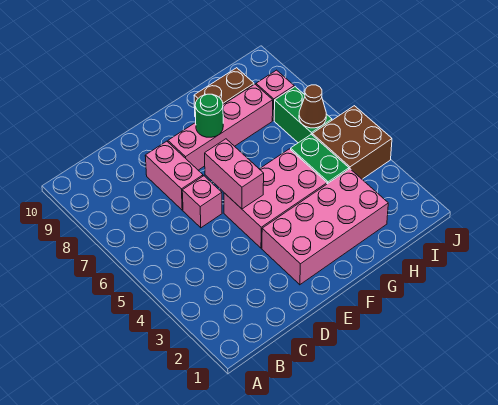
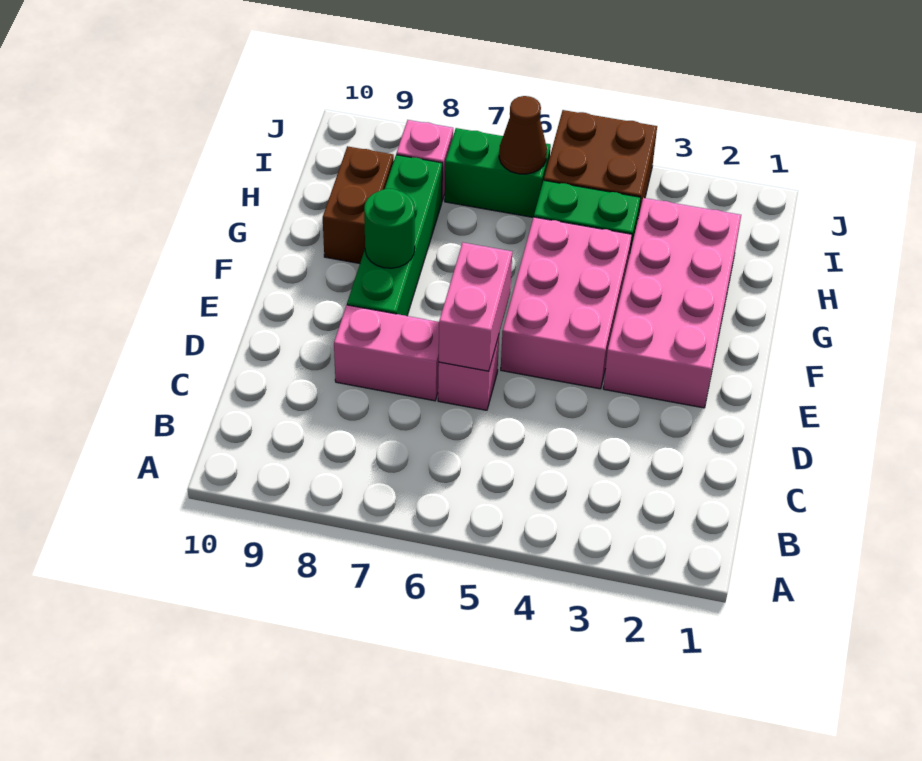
pink brick E5:E6 level 2 -> pink brick D6:E6 level 2
pink brick E8:H8 level 1 -> green brick E8:H8 level 1

